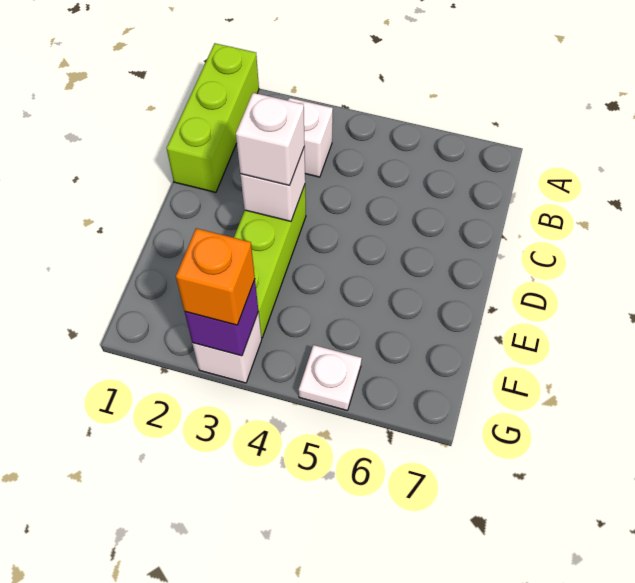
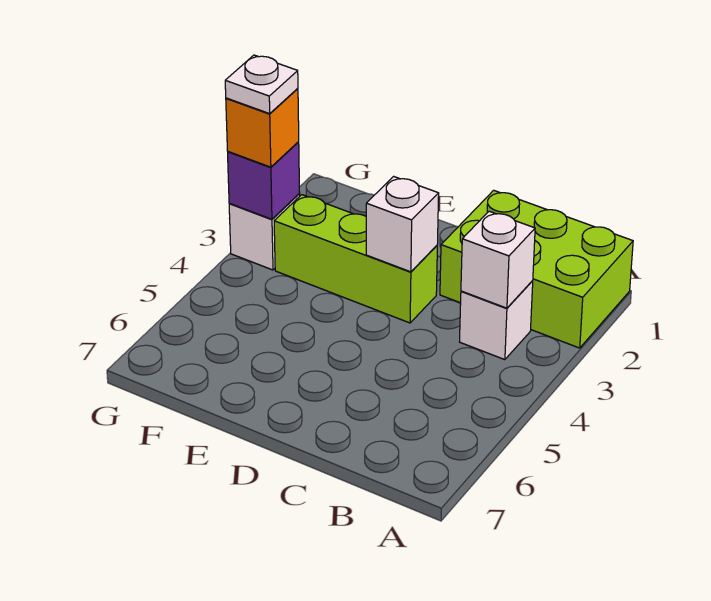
lime brick A1:C1 level 1 -> lime brick A1:C2 level 1
white brick D3 level 3 -> white brick B3 level 2
white plate G5 level 1 -> white plate G3 level 4

